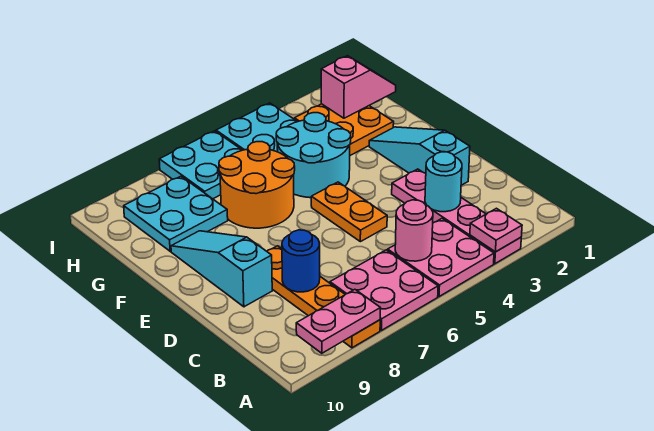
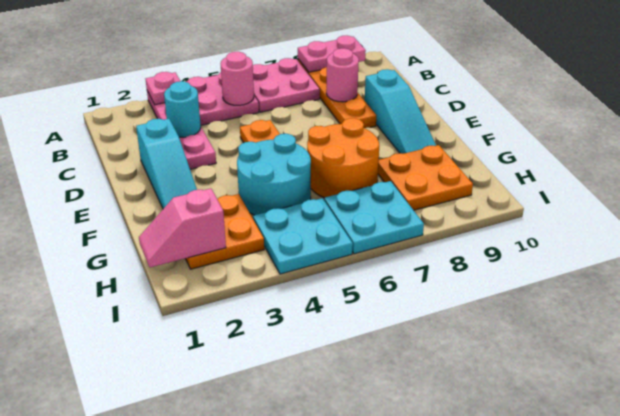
blue round brick C8 level 2 -> pink round brick C8 level 2
cyan plate G8:H9 level 1 -> orange plate G8:H9 level 1

